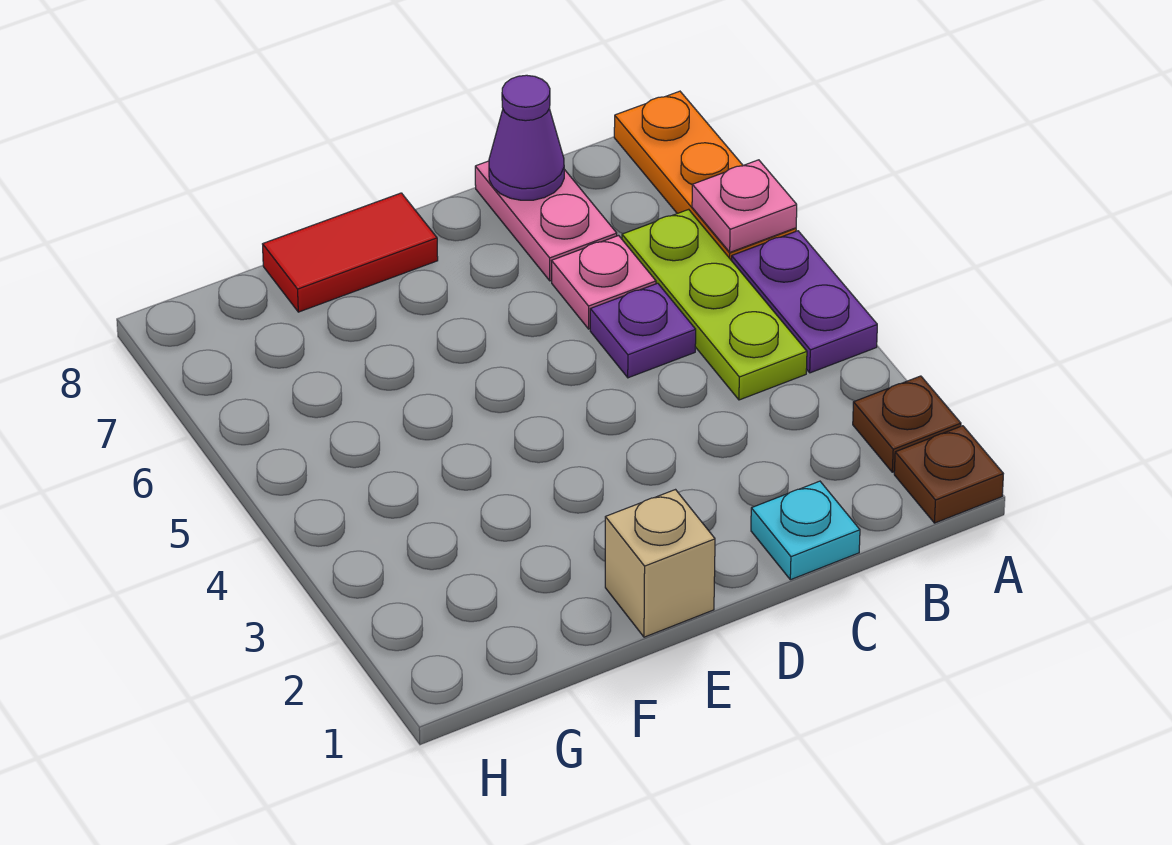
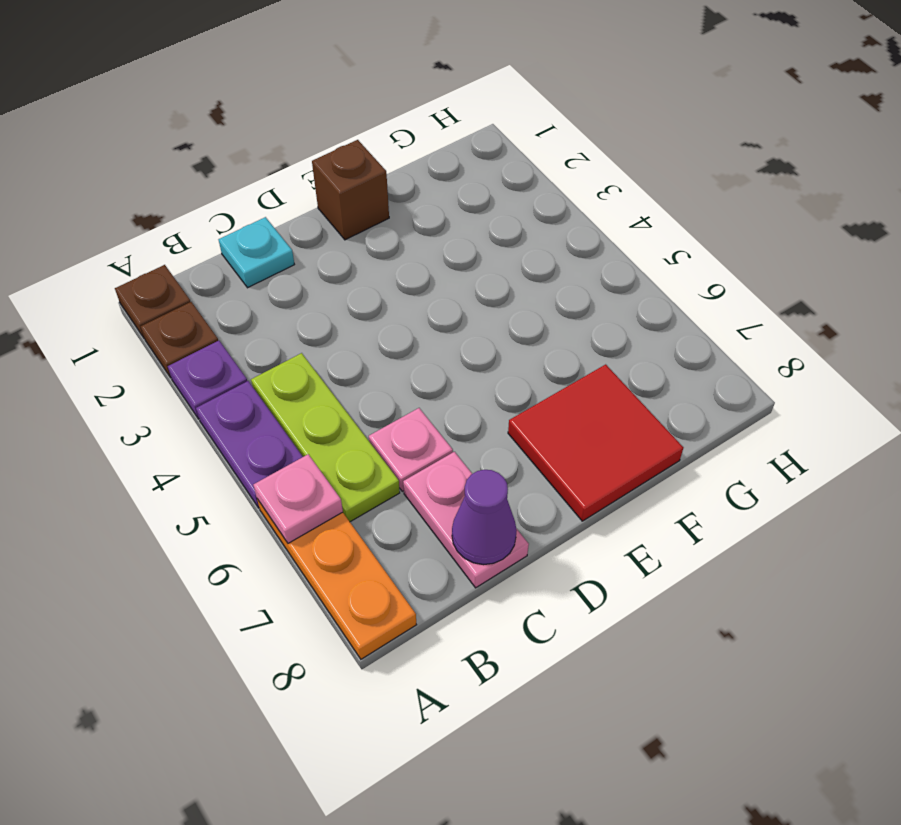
purple plate C5 level 1 -> purple plate A3 level 1
tan brick E1 level 1 -> brown brick E1 level 1
red tile E8:F8 level 1 -> red tile E7:F8 level 1

